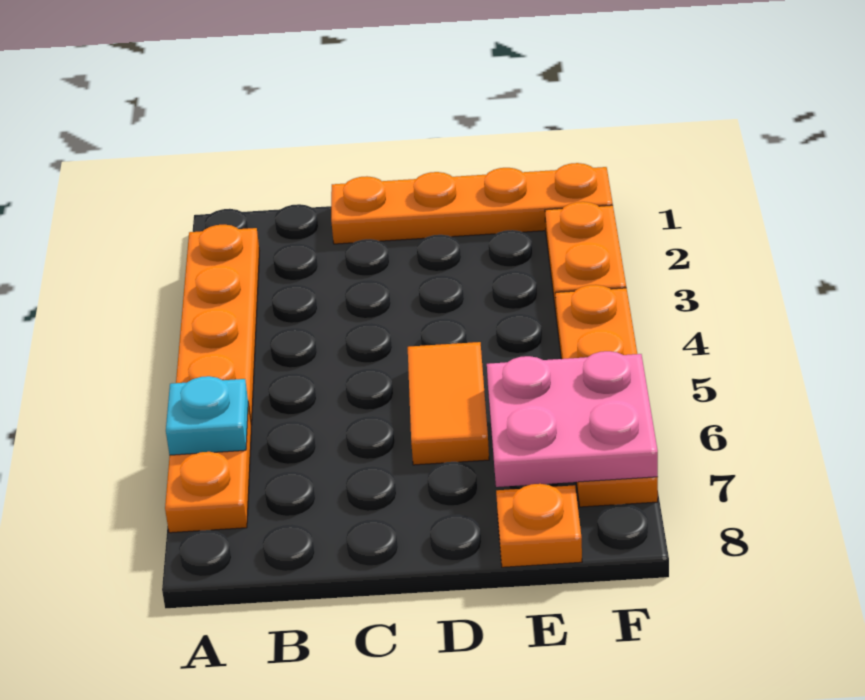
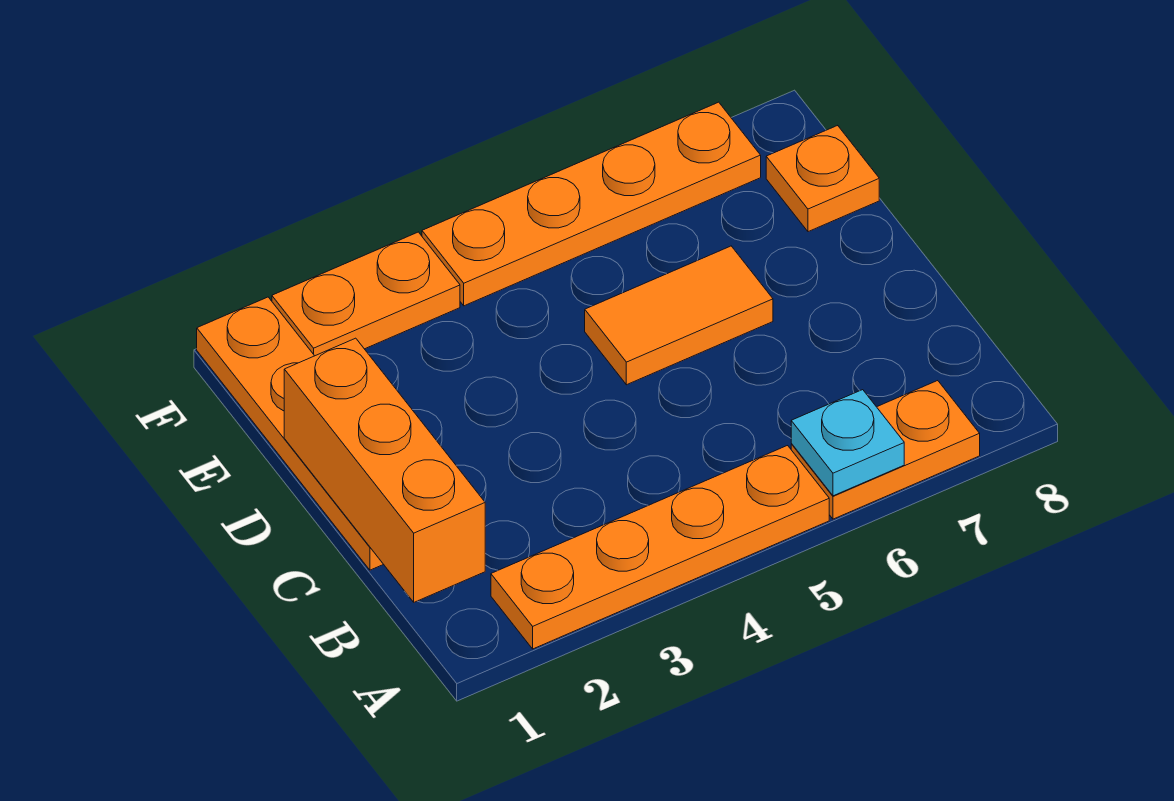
none -> orange brick B1:D1 level 2
pink plate E6:F7 level 2 -> none

